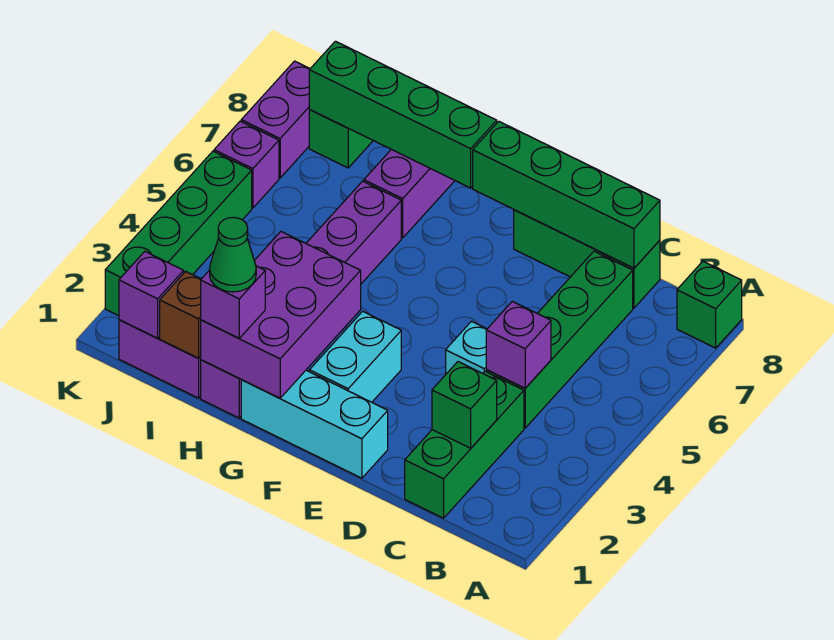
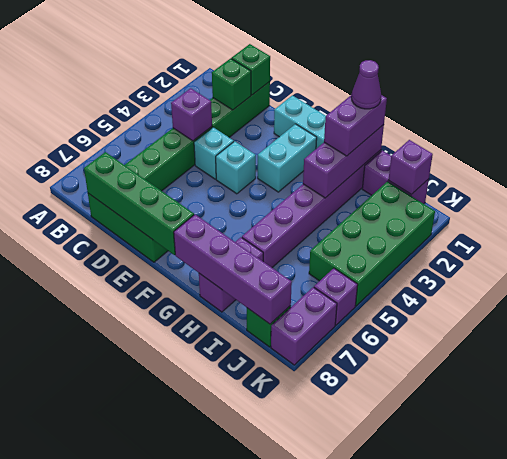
green brick A8 level 1 -> green brick C1 level 2
none -> cyan brick E4 level 1
purple brick G1:H3 level 2 -> purple brick H1:H3 level 2
green brick G8:J8 level 2 -> purple brick G8:J8 level 2
purple brick H1 level 3 -> purple brick H1:H2 level 3
green cone H1 level 4 -> purple cone H1 level 4
brown brick I1 level 2 -> none
green brick K2:K5 level 1 -> green brick J2:K5 level 1

